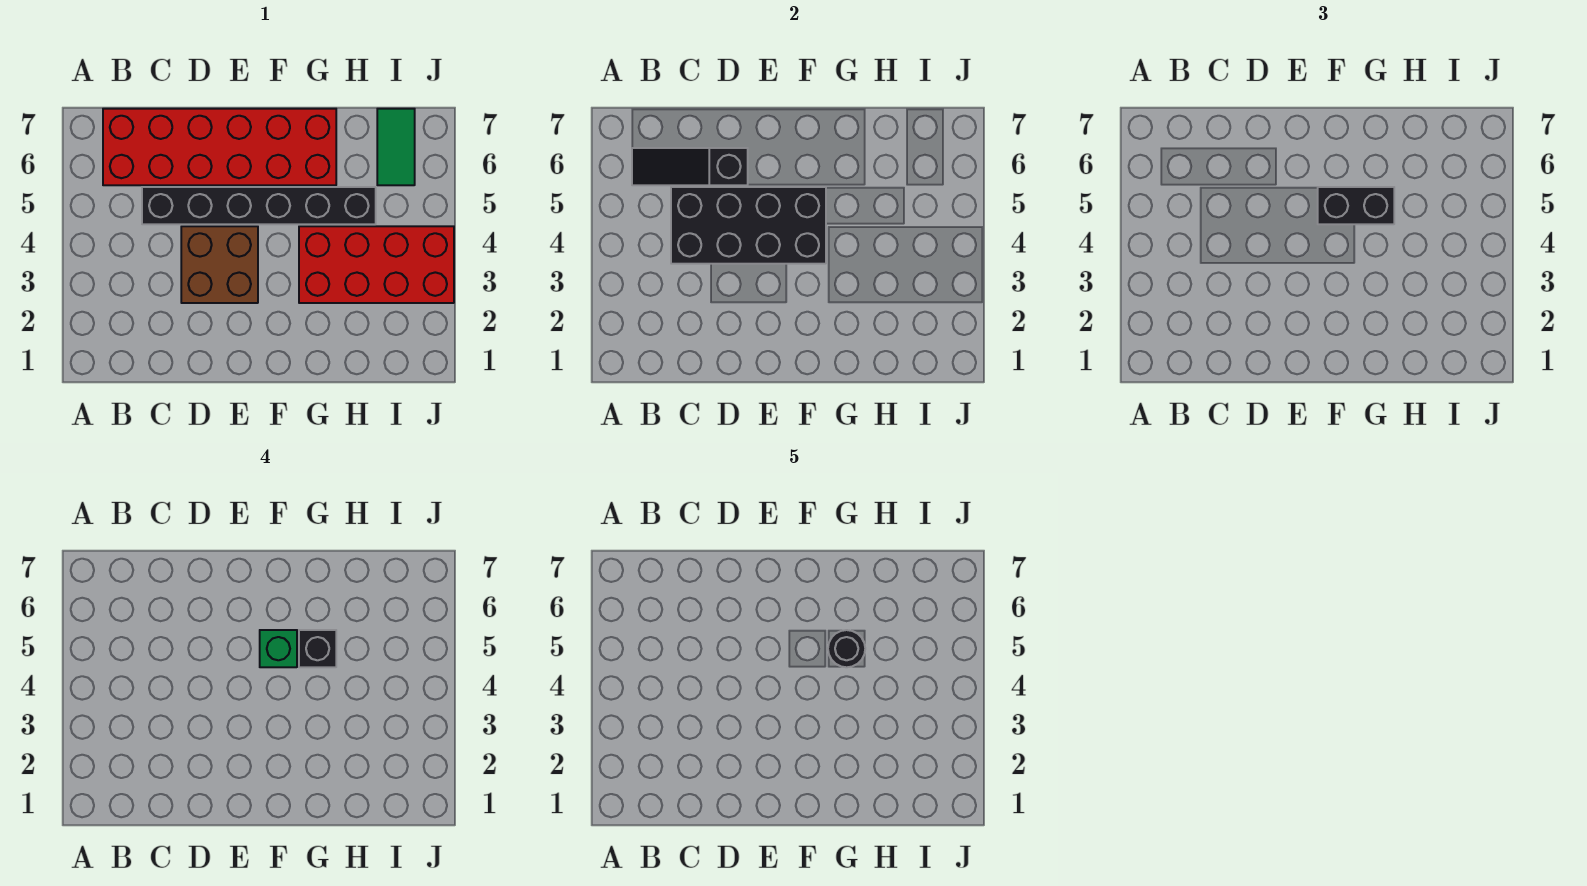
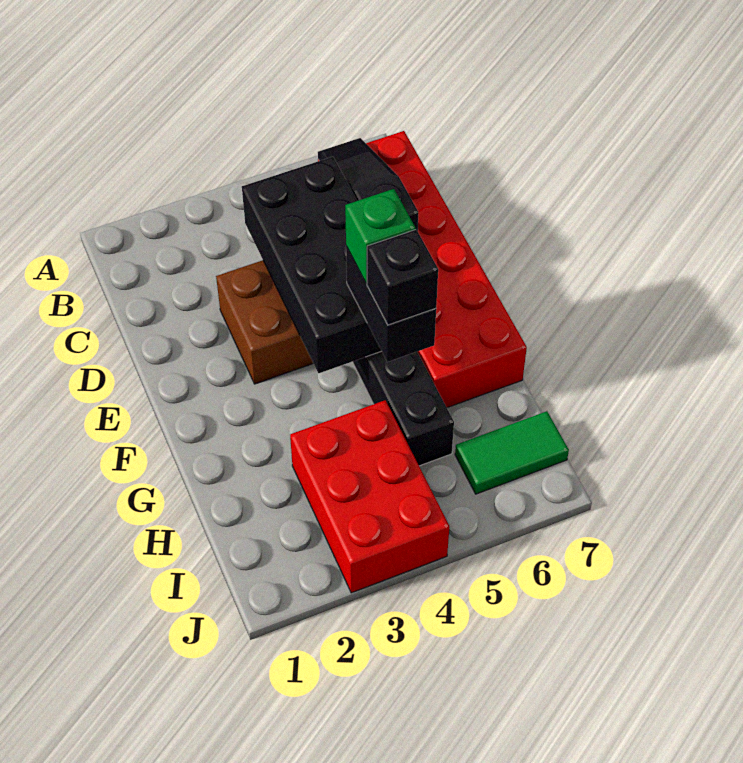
red brick G3:J4 level 1 -> red brick H3:J4 level 1
black round brick G5 level 5 -> none

